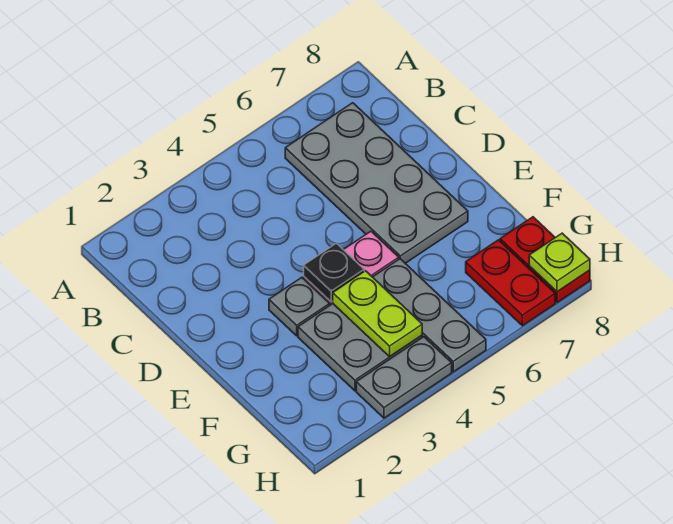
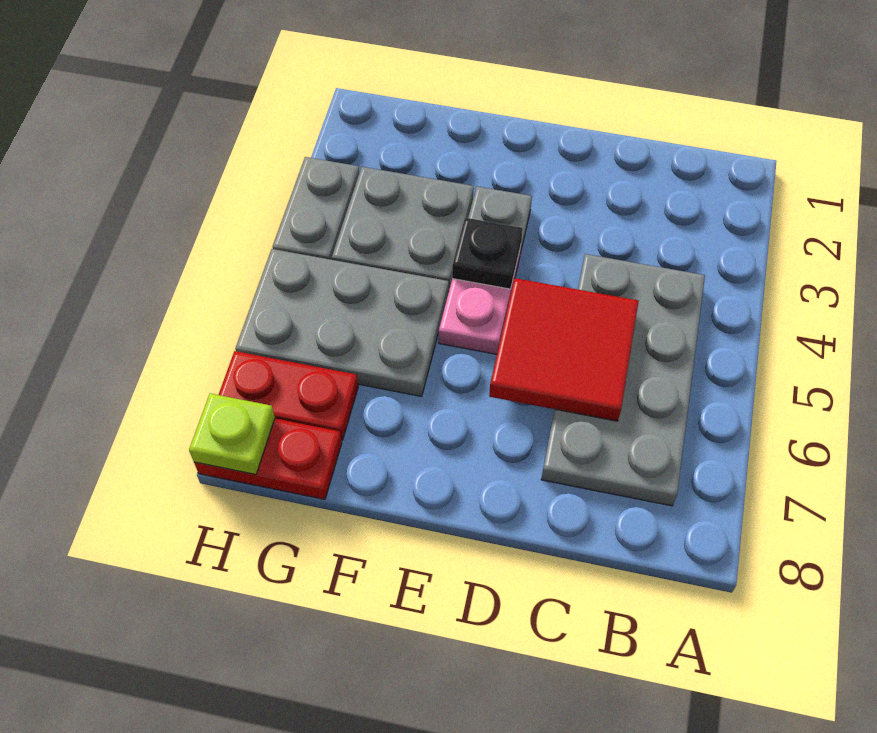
grey plate B6:E7 level 1 -> grey plate B4:C7 level 1
none -> red tile C5:D6 level 2
lime plate F4:G4 level 2 -> none
grey plate F5:H5 level 1 -> grey plate F5:H6 level 1

